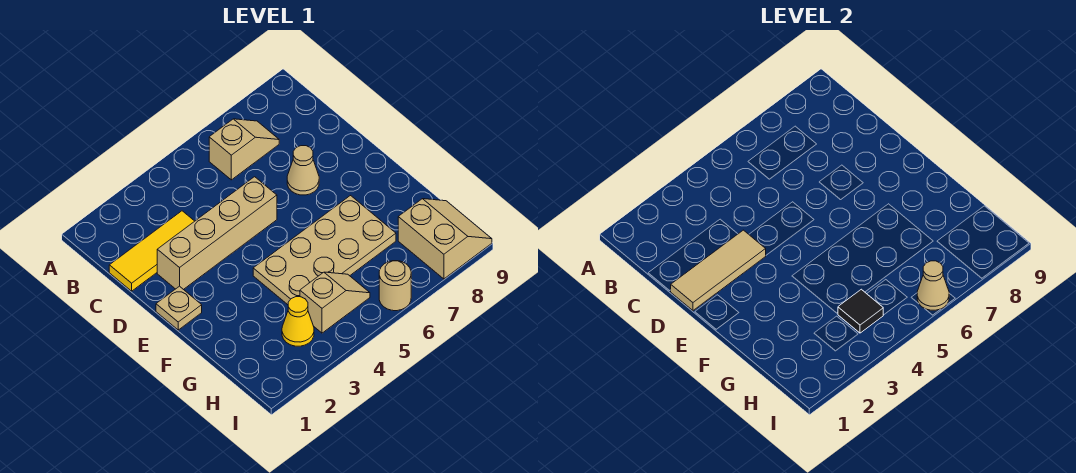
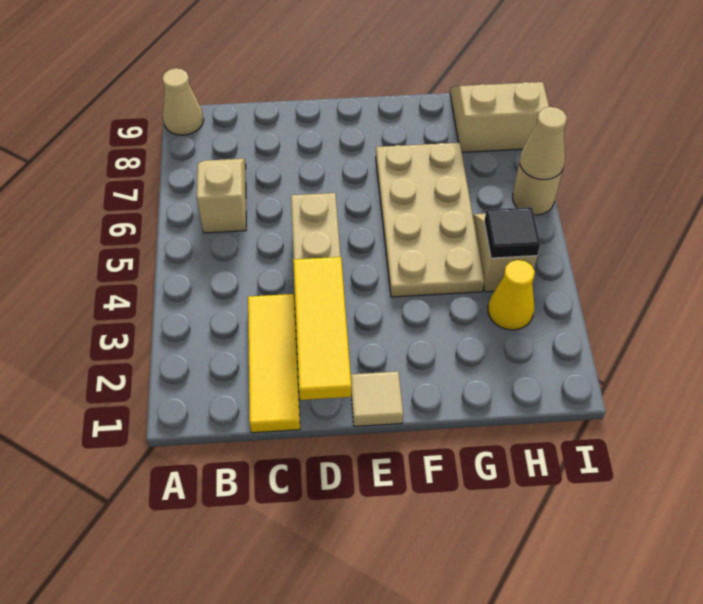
tan tile D1:D3 level 2 -> yellow tile D1:D3 level 2
tan cone D7 level 1 -> tan cone A9 level 1
tan plate E1 level 1 -> tan tile E1 level 1

